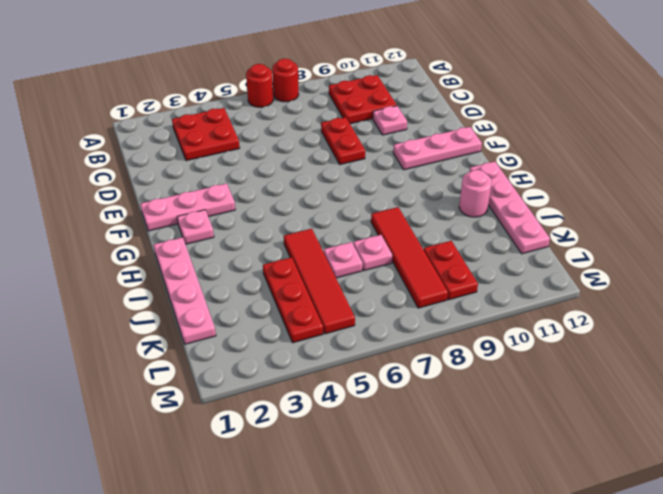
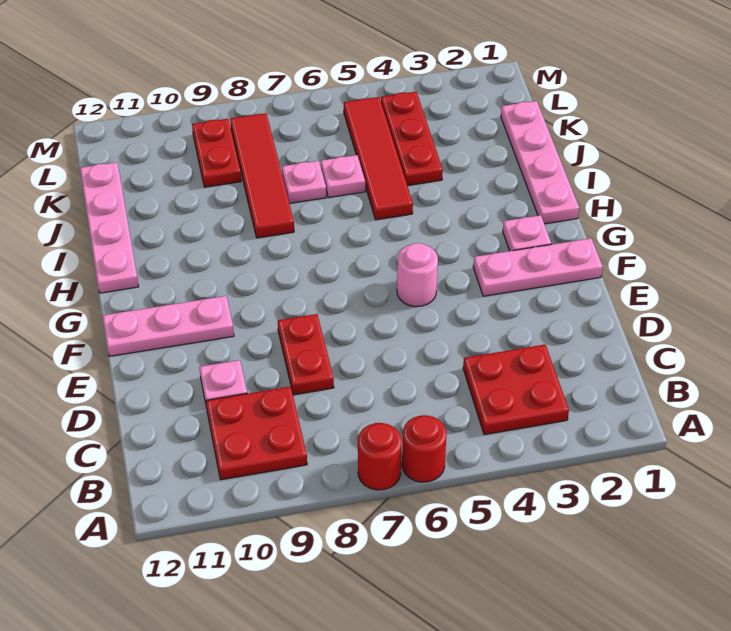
pink round brick I11 level 1 -> pink round brick F5 level 1

